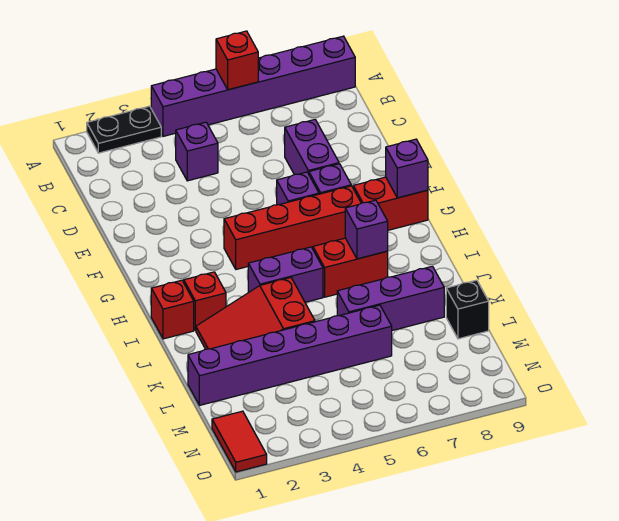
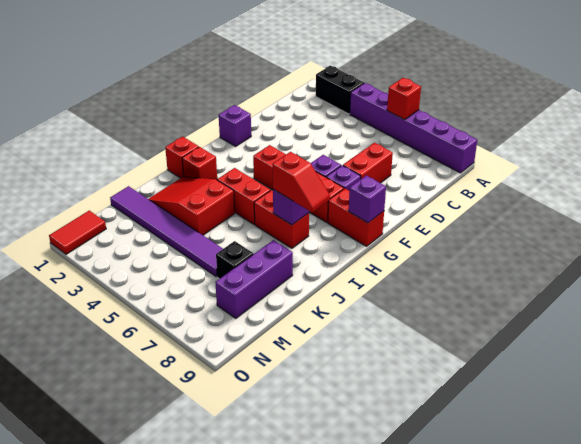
black plate A2:A3 level 1 -> black brick A2:A3 level 1
purple brick C4 level 1 -> purple brick F1 level 1
purple brick D7:E7 level 1 -> red brick D7:E7 level 1
purple brick I4:I5 level 1 -> red brick I4:I5 level 1
none -> red slope I7:I8 level 3 top 7
purple brick K6:K8 level 1 -> purple brick K8:M8 level 1
purple brick L1:L6 level 1 -> purple tile L1:L6 level 1
black brick L9 level 1 -> black brick L7 level 1

